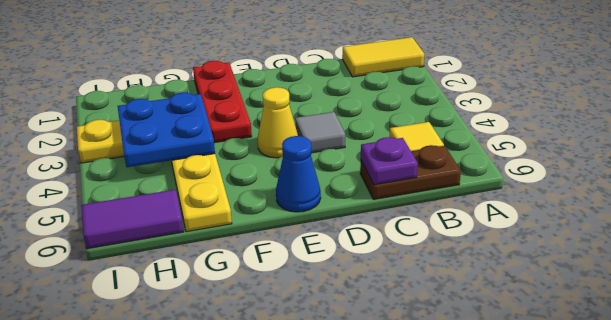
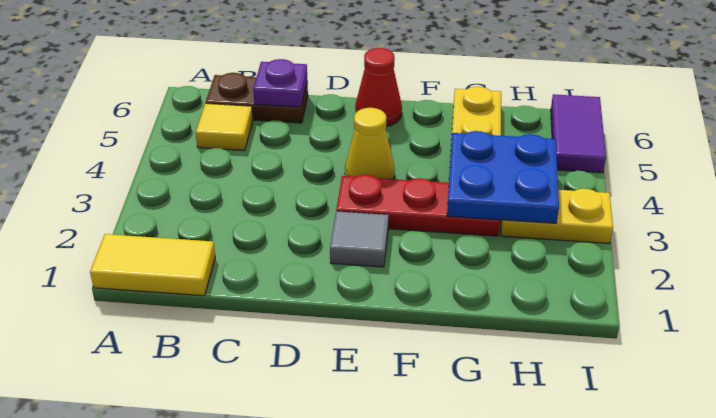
grey tile D4 level 1 -> grey tile E2 level 1
blue cone E6 level 1 -> red cone E6 level 1
red plate F1:F3 level 1 -> red plate E3:G3 level 1
purple tile H6:I6 level 1 -> purple tile I5:I6 level 1

